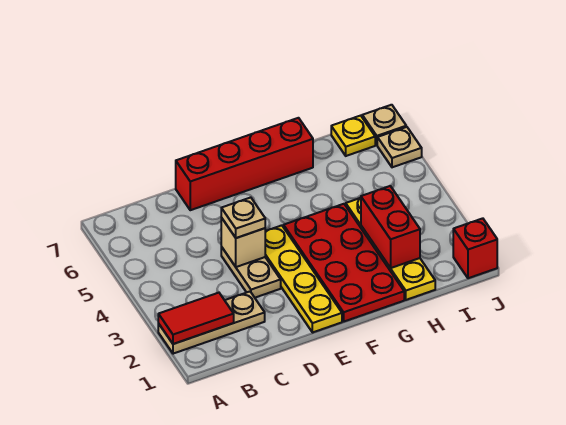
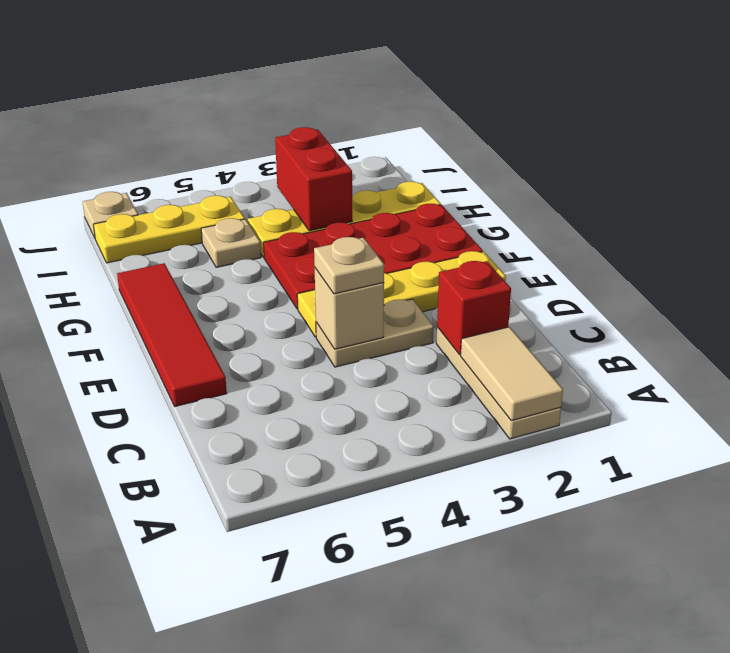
red tile A2:B2 level 2 -> tan tile A2:B2 level 2
red brick D7:G7 level 1 -> red tile D7:G7 level 1
red brick H2:H3 level 2 -> red brick H3:I3 level 2
yellow plate I7 level 1 -> yellow plate I5:I7 level 1
red brick J1 level 1 -> red brick C2 level 2
tan plate J6 level 1 -> tan plate H5 level 1

